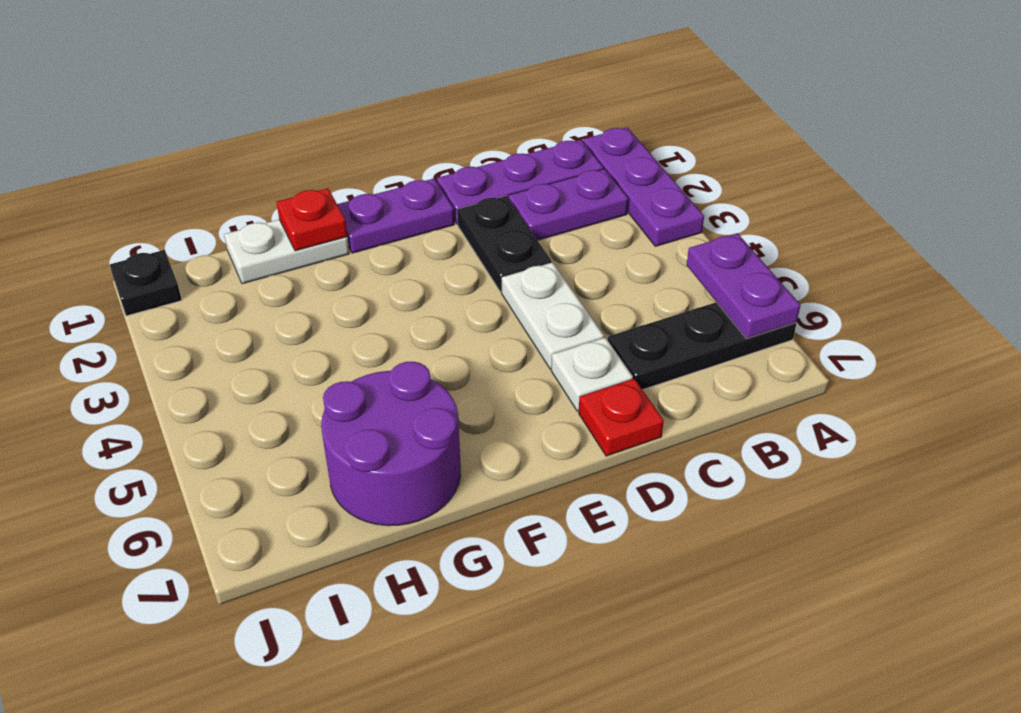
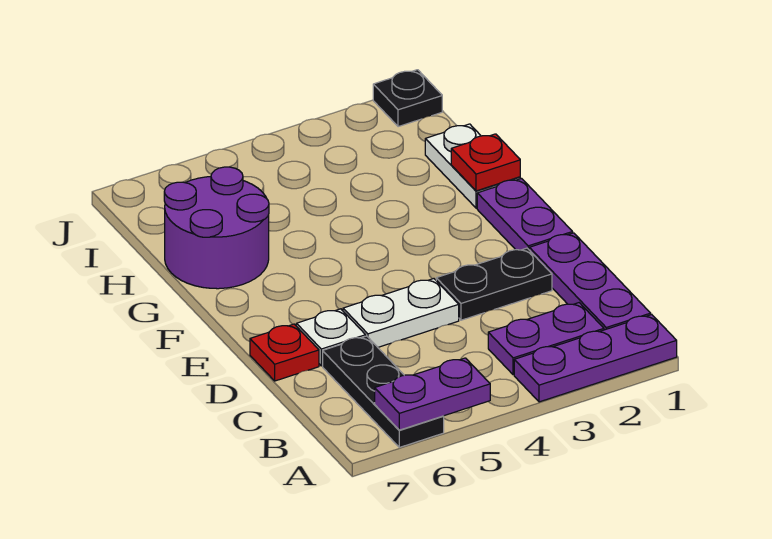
purple plate B2:C2 level 1 -> purple plate B2:B3 level 1

